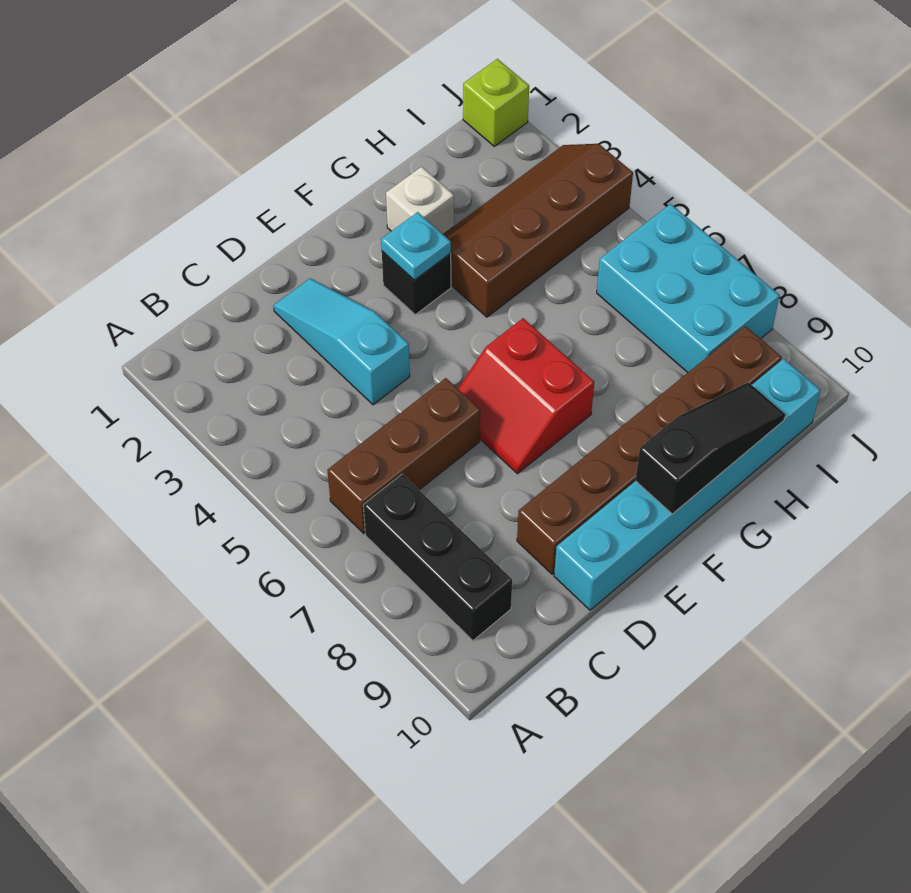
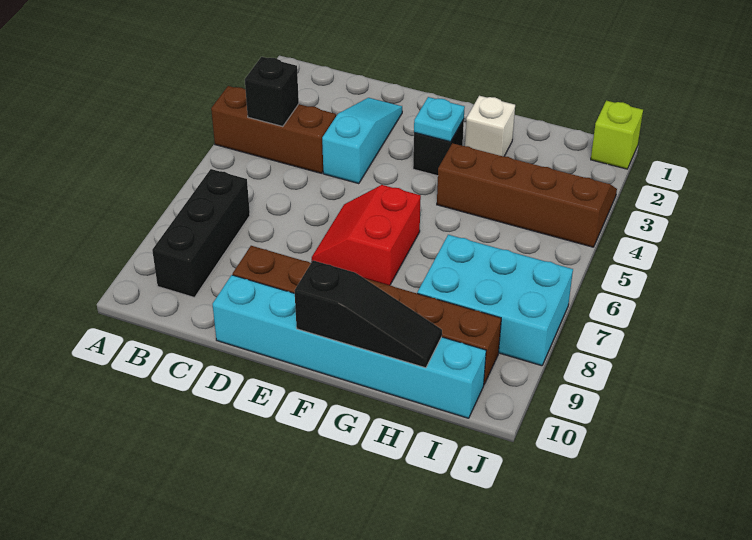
none -> black brick B4 level 2
brown brick B6:D6 level 1 -> brown brick A4:C4 level 1
cyan brick I6:J8 level 1 -> cyan brick H7:J8 level 1

